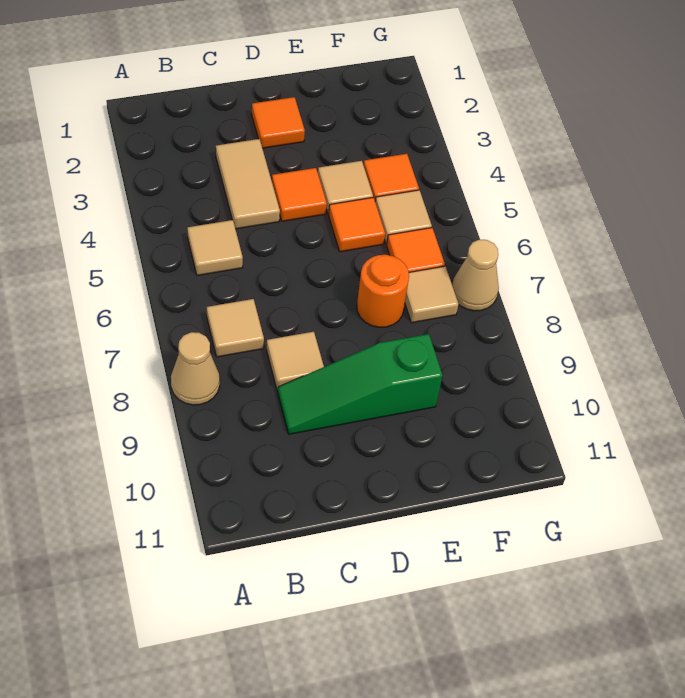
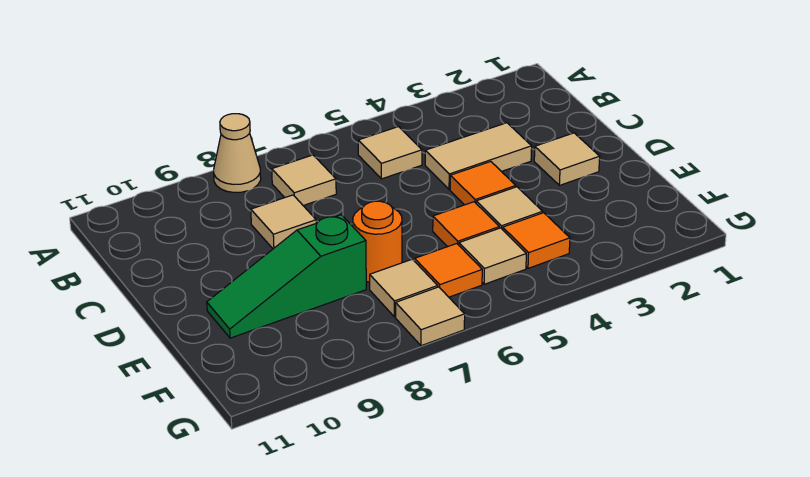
green slope C9:E9 level 1 top E -> green slope E8:E10 level 1 top 8
orange tile D2 level 1 -> tan tile D2 level 1
tan cone G7 level 1 -> tan tile G7 level 1

